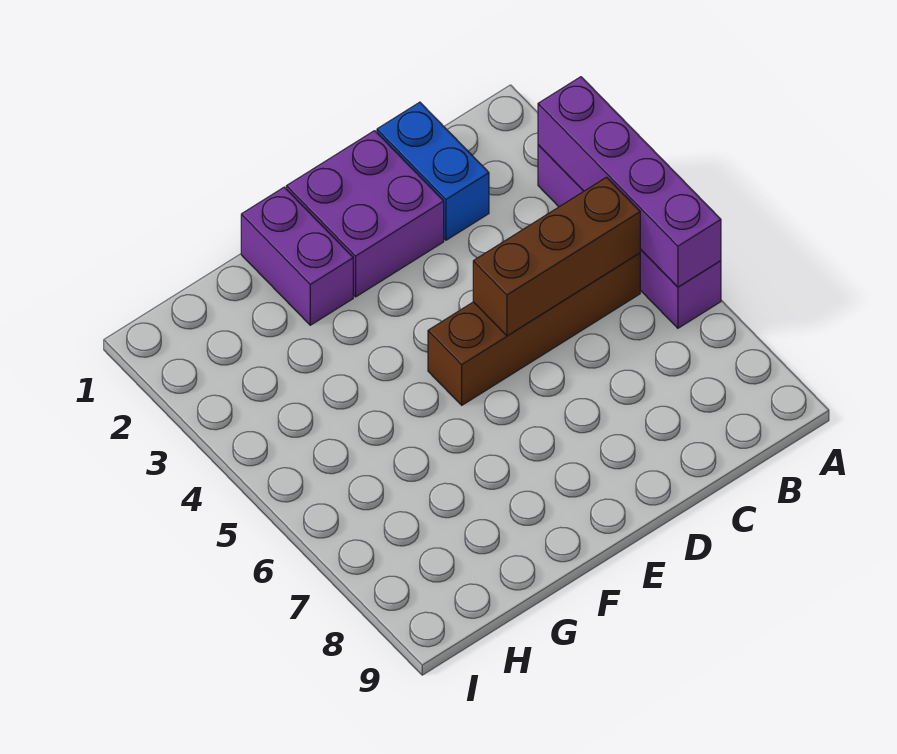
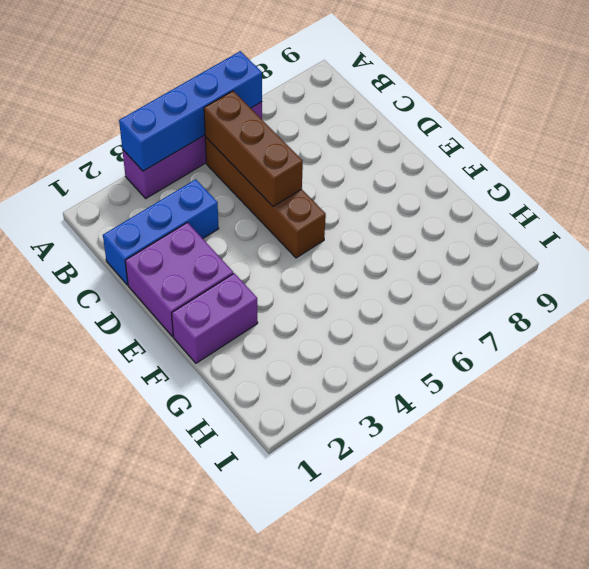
purple brick A3:A6 level 2 -> blue brick A3:A6 level 2
blue brick C1:C2 level 1 -> blue brick C1:C3 level 1

